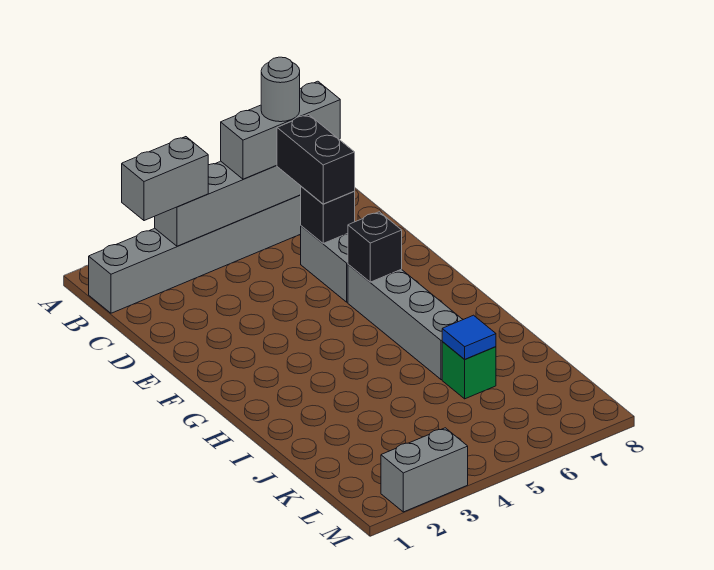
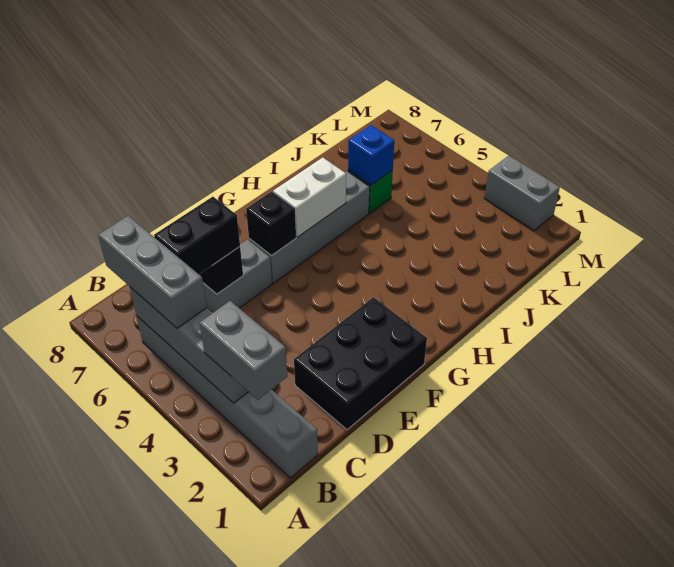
grey round brick B6 level 4 -> none
none -> black brick D1:F2 level 1
none -> white brick G6:H6 level 2
blue tile J6 level 2 -> blue brick J6 level 2

